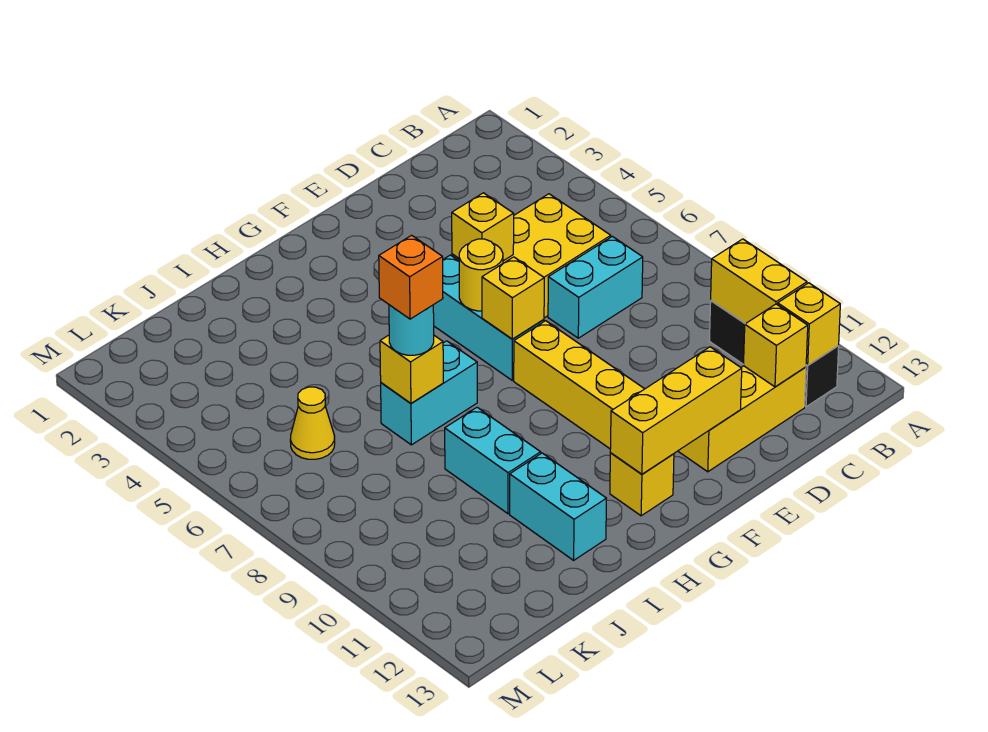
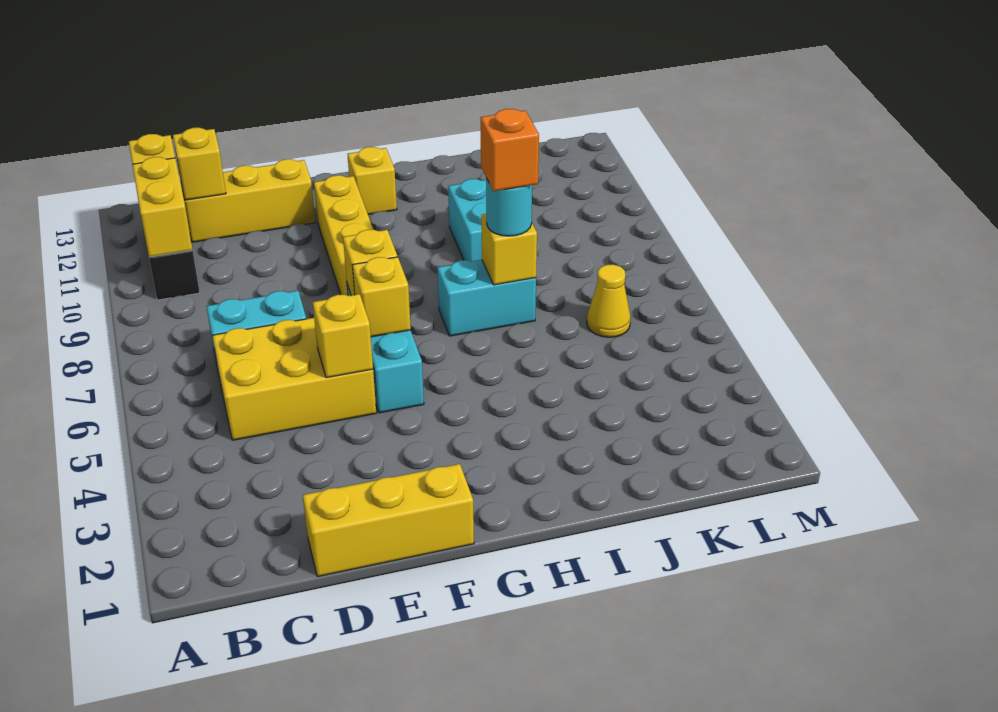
yellow brick E12:G12 level 2 -> yellow brick D1:F1 level 1
yellow round brick F6 level 2 -> yellow brick F6 level 2
cyan brick I11:I12 level 1 -> none

